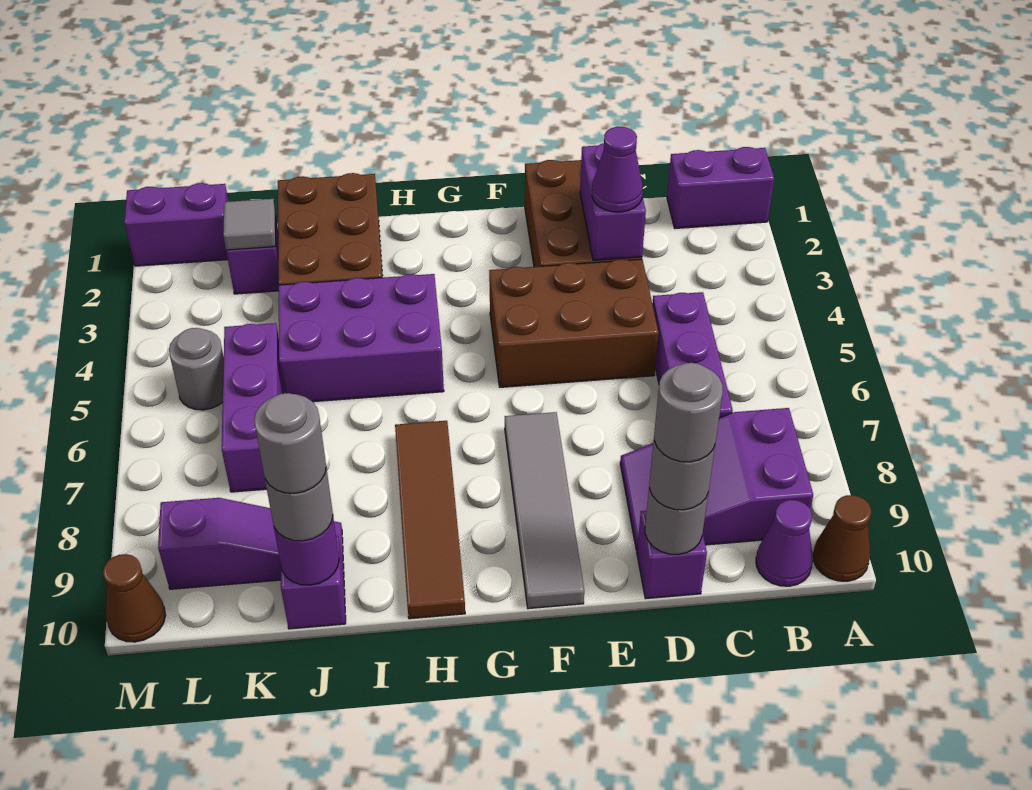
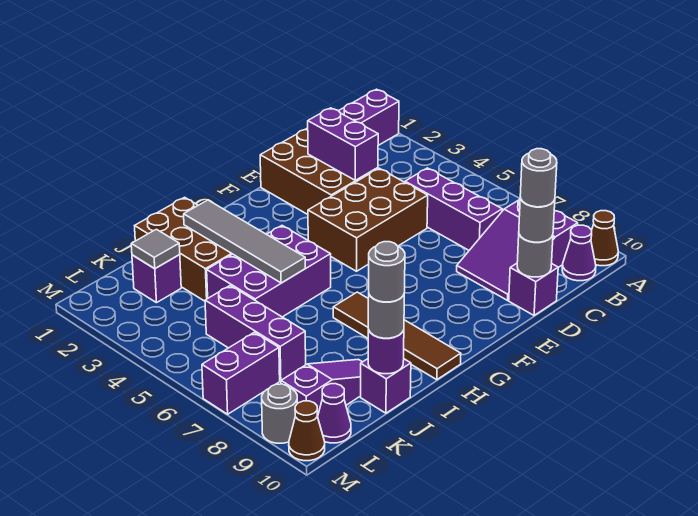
purple cone D3 level 3 -> purple cone L10 level 1
grey tile F7:F10 level 1 -> grey tile I2:I5 level 2
purple brick L1:M1 level 1 -> purple brick L7:M7 level 1
grey round brick L5 level 1 -> grey round brick M9 level 1

